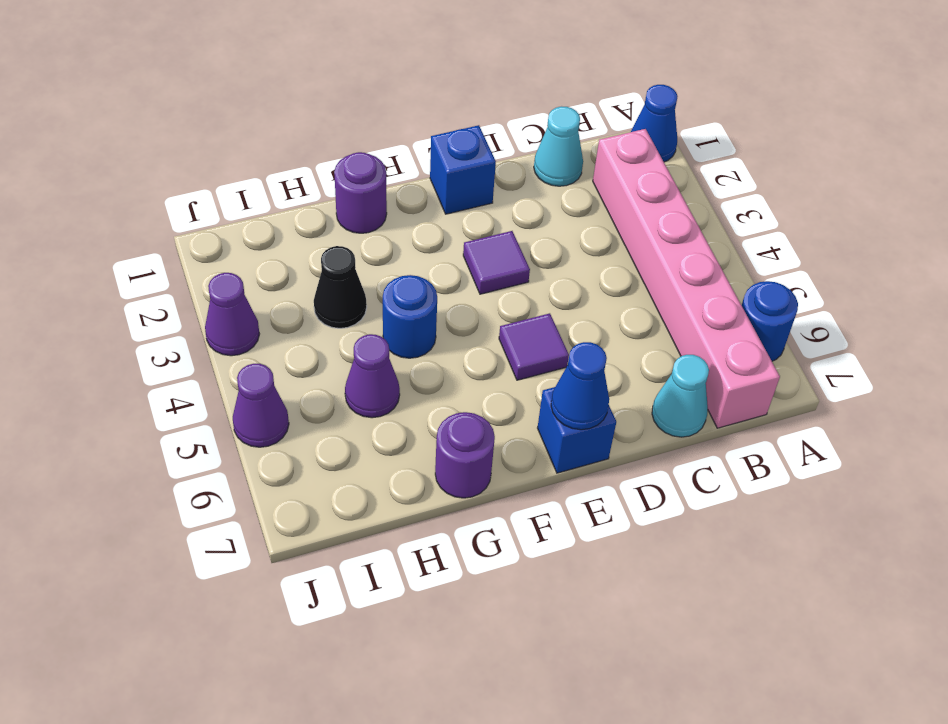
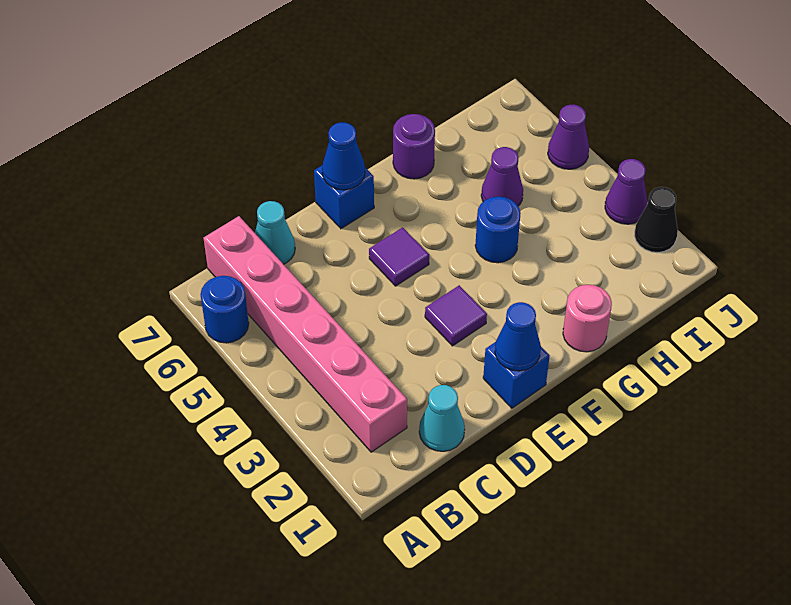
blue cone A1 level 1 -> blue cone E1 level 2
purple round brick G1 level 1 -> pink round brick G1 level 1
black cone H3 level 1 -> black cone J2 level 1

